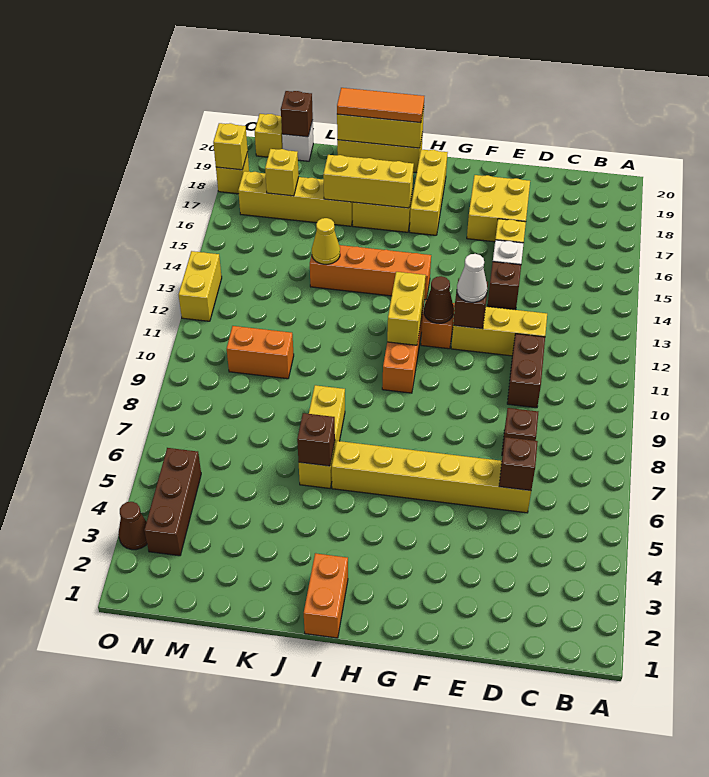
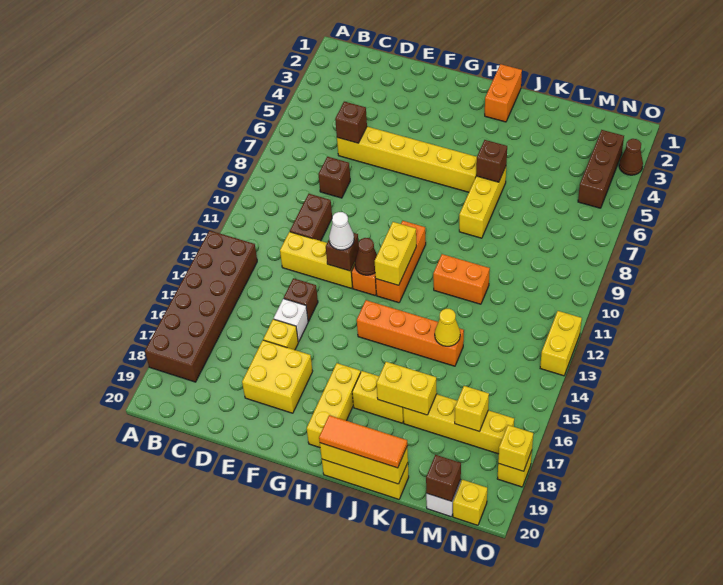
none -> brown brick A13:B18 level 1
yellow brick I17:K17 level 2 -> yellow brick J17:K17 level 2
orange brick L10:M10 level 1 -> orange brick J11:K11 level 1

